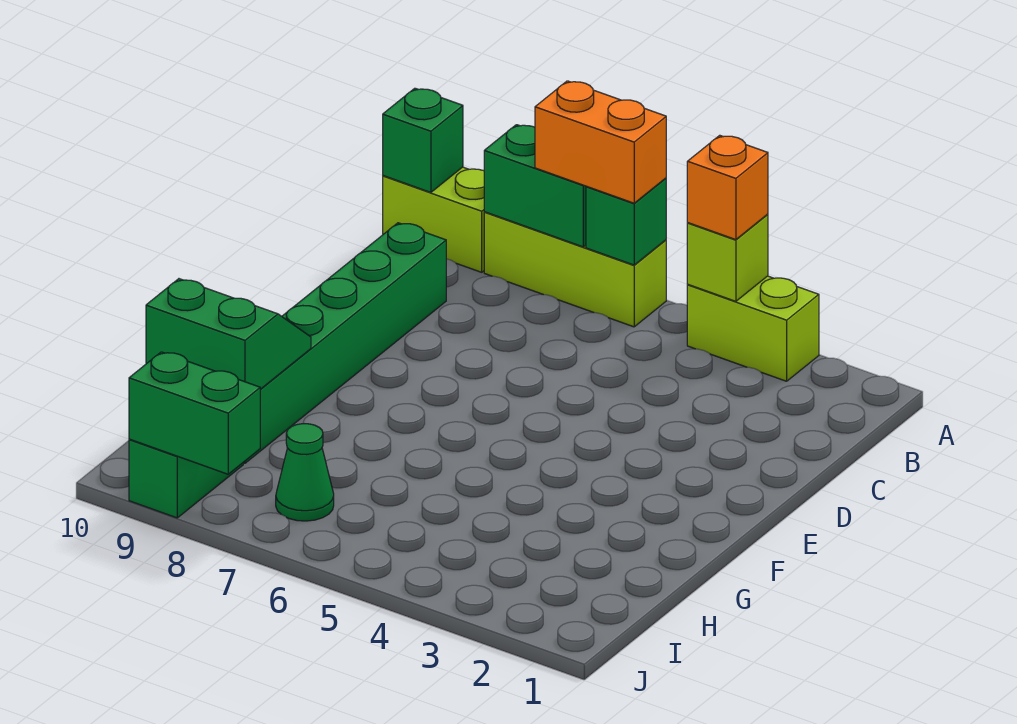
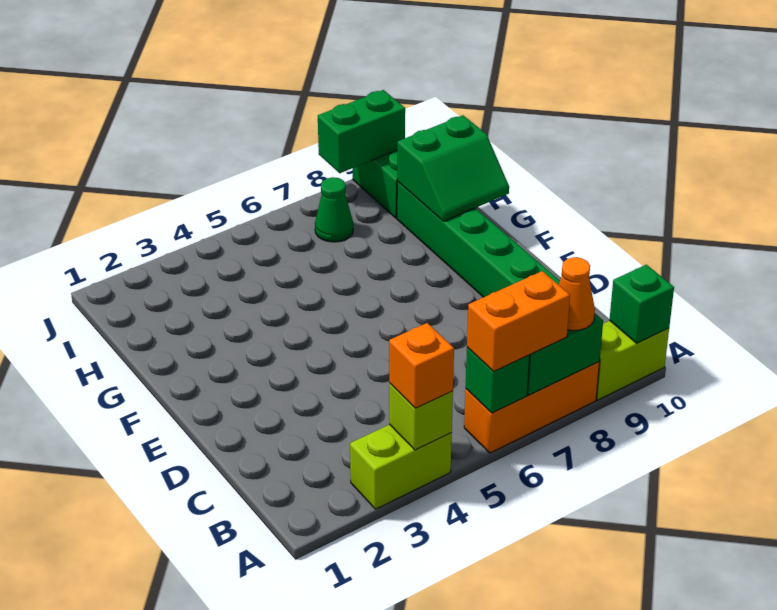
lime brick A6:A8 level 1 -> orange brick A6:A8 level 1
none -> orange cone A8 level 3

